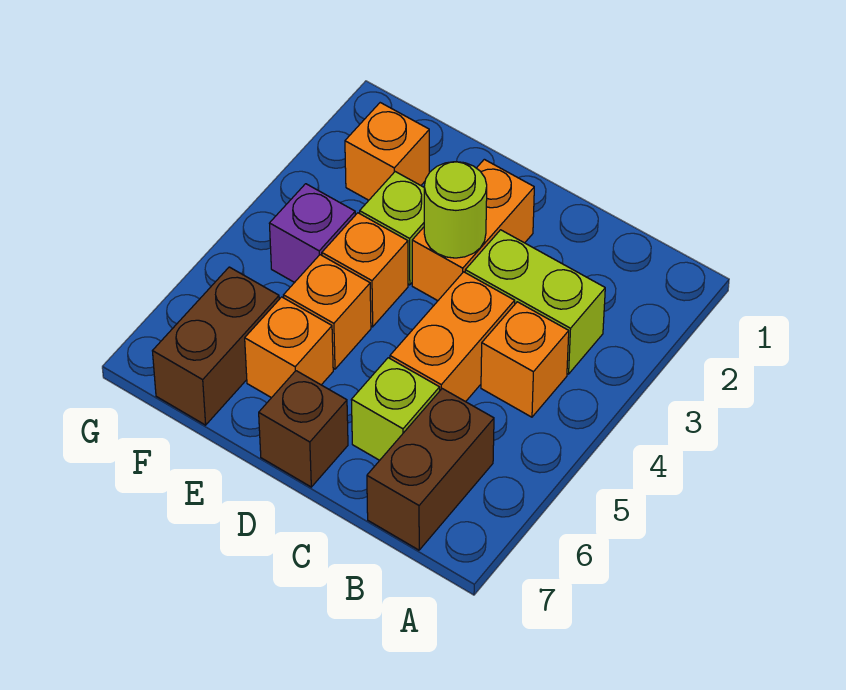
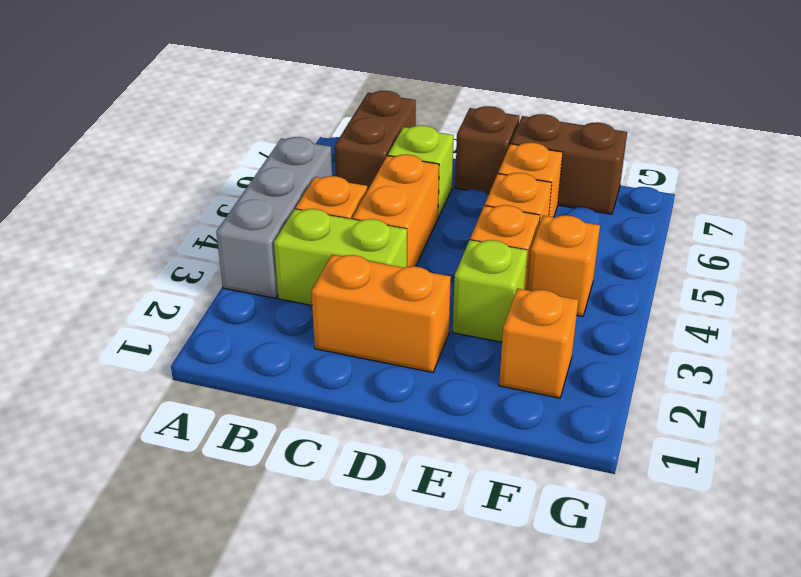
none -> grey brick A3:A5 level 1
orange brick D2:D3 level 1 -> orange brick C2:D2 level 1
lime round brick D3 level 2 -> none
purple brick F4 level 1 -> orange brick F4 level 1
brown brick F6:F7 level 1 -> brown brick E7:F7 level 1

